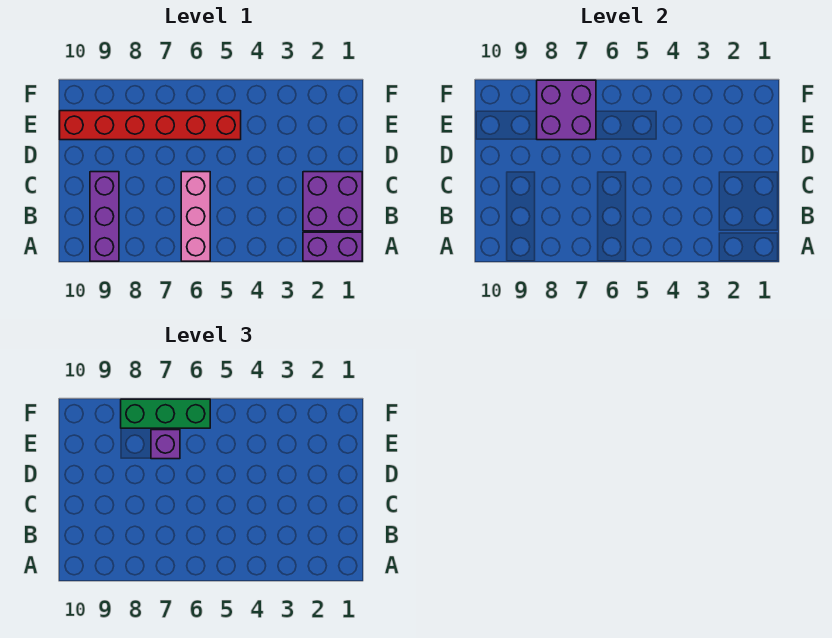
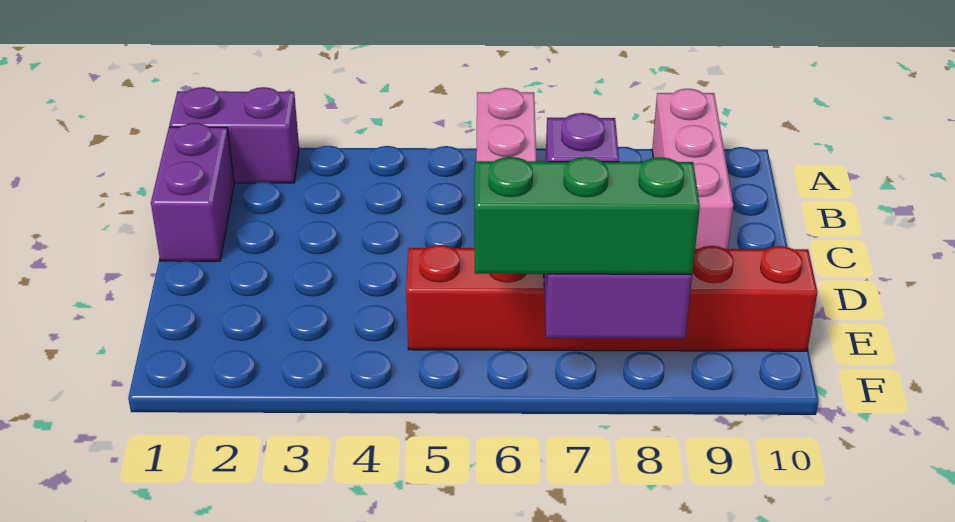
purple brick A9:C9 level 1 -> pink brick A9:C9 level 1
purple brick B1:C2 level 1 -> purple brick B1:C1 level 1

